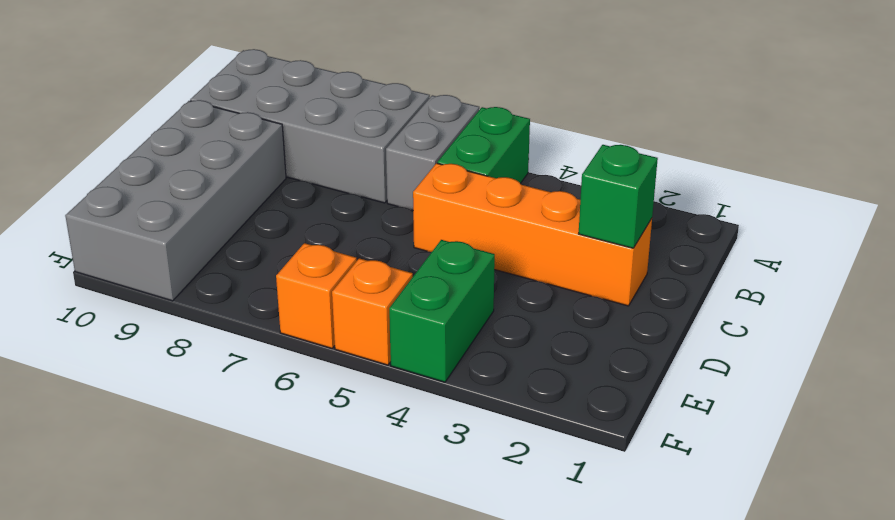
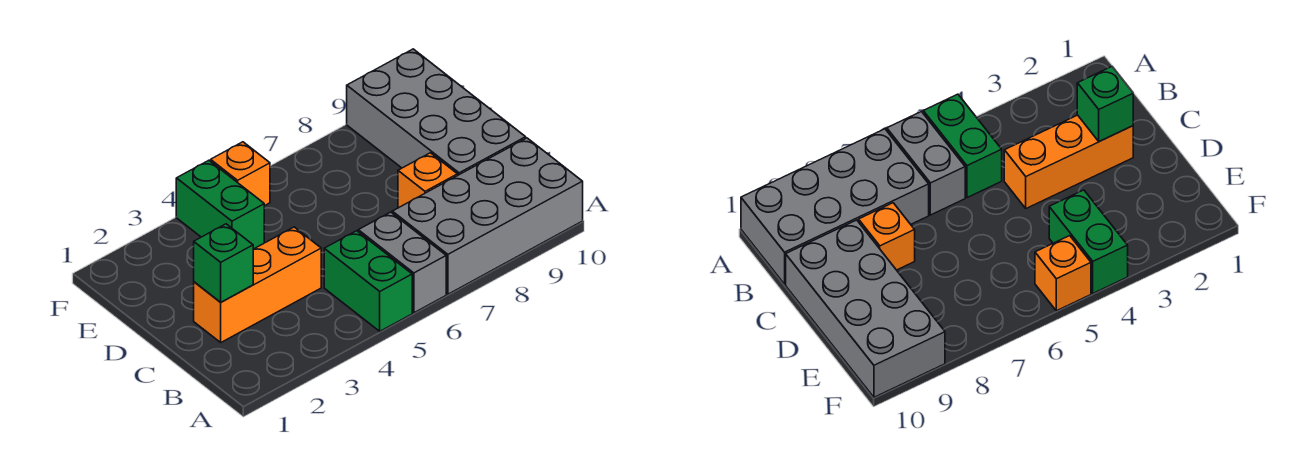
orange brick C2:C5 level 1 -> orange brick C2:C4 level 1
orange brick F6 level 1 -> orange brick C8 level 1

